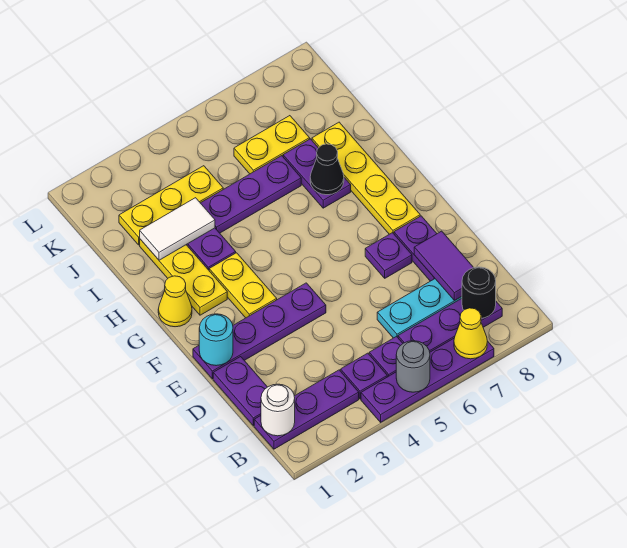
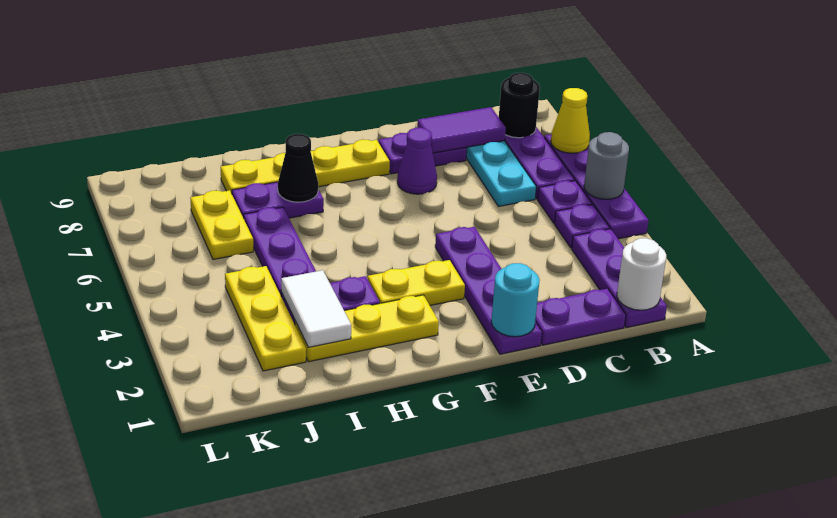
purple plate E7 level 1 -> purple cone E7 level 1
yellow cone G1 level 1 -> none

